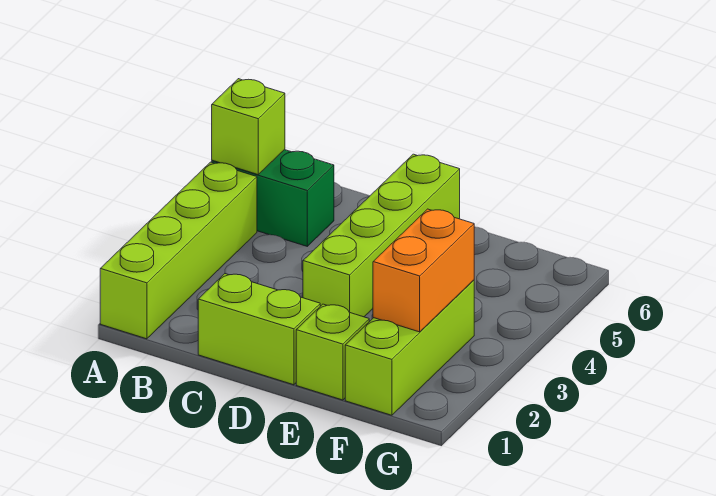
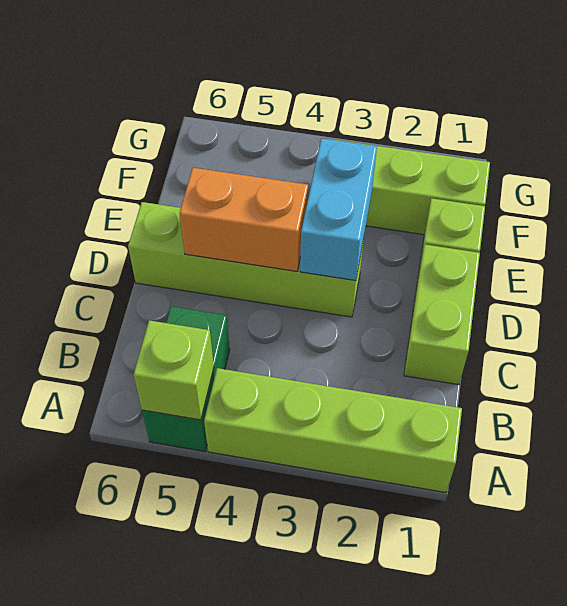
none -> cyan brick D3:E3 level 2
orange brick F2:F3 level 2 -> orange brick D4:D5 level 2

